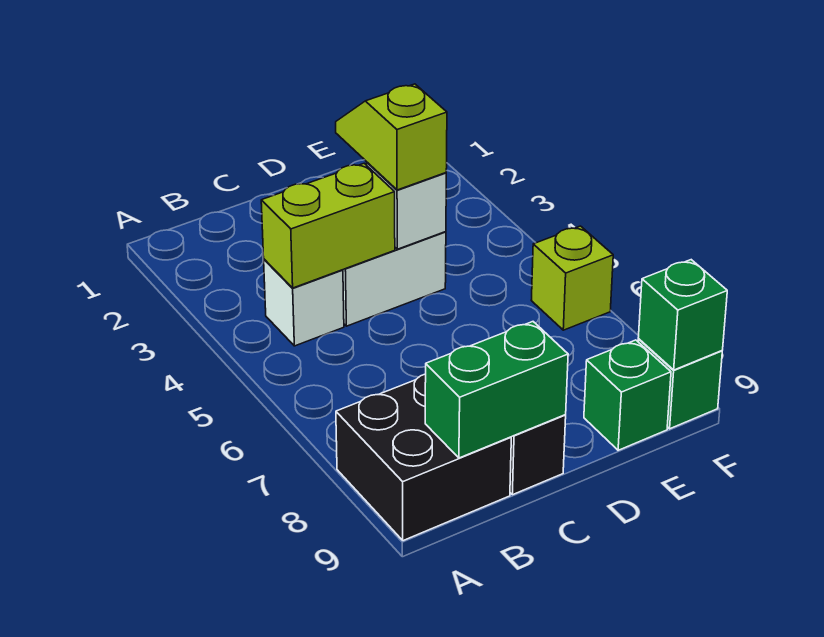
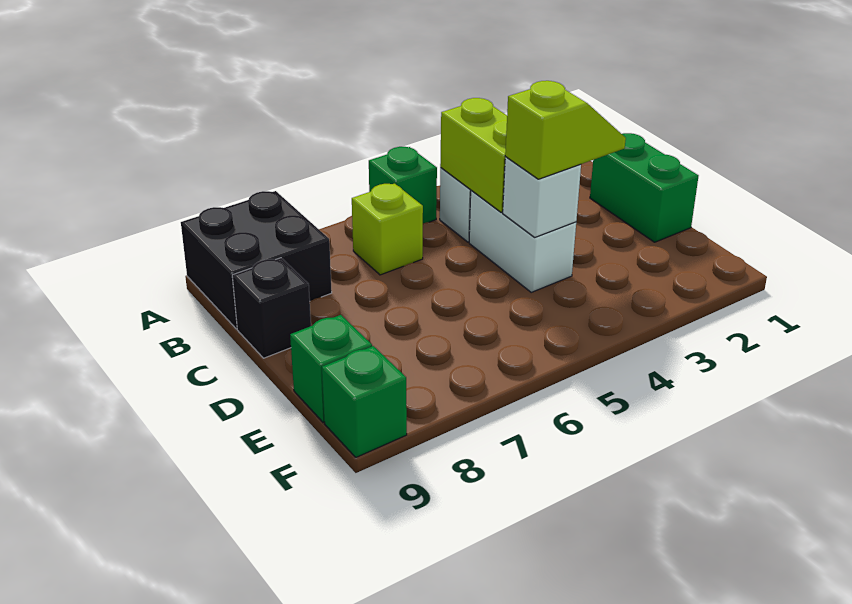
green brick B9:C9 level 2 -> green brick C1:D1 level 1
lime brick F6 level 1 -> lime brick B6 level 1
green brick F9 level 2 -> green brick A5 level 1

